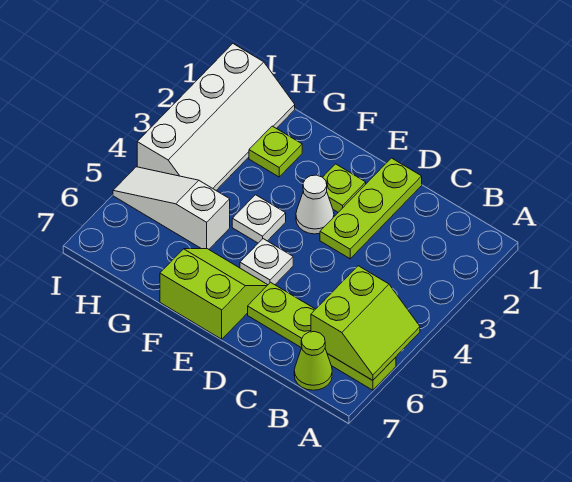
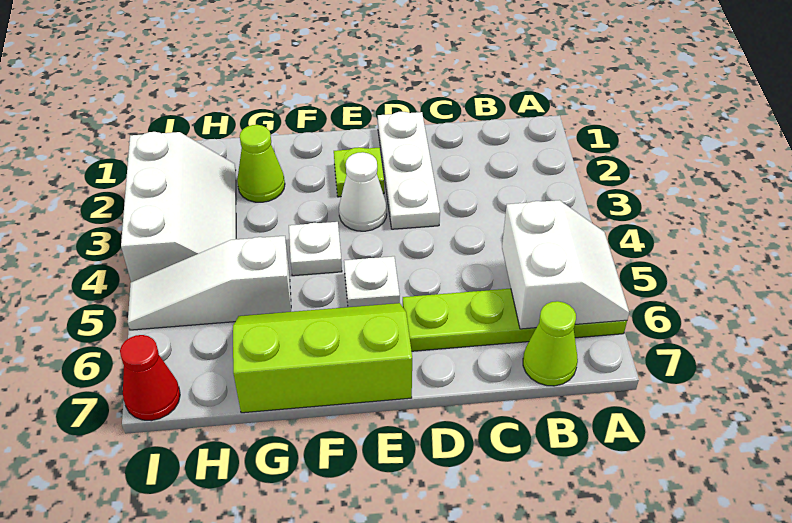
lime slope A5:B6 level 2 top B -> white slope A5:B6 level 2 top B
lime plate D1:D3 level 1 -> white plate D1:D3 level 1
lime slope E6:F7 level 1 top 7 -> lime slope E6:G7 level 1 top 7
lime plate G2 level 1 -> lime cone G2 level 1
white slope H1:I4 level 1 top I -> white slope H2:I4 level 1 top I
none -> red cone I7 level 1

